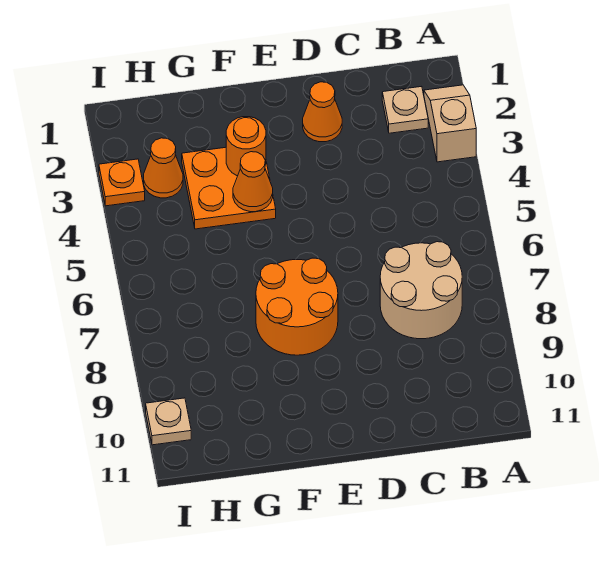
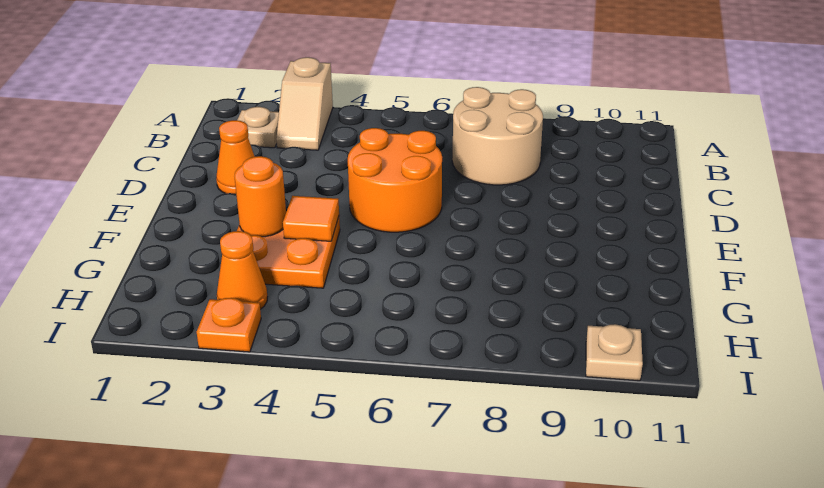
tan slope A2:A3 level 1 top 3 -> tan slope A3:B3 level 1 top A
orange round brick E7:F8 level 1 -> orange round brick D5:E6 level 1
orange cone F4 level 2 -> orange tile F4 level 2

